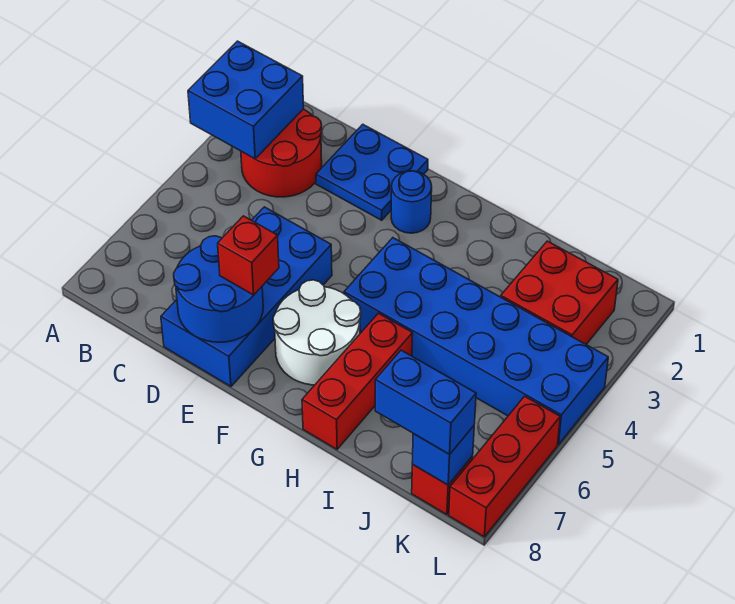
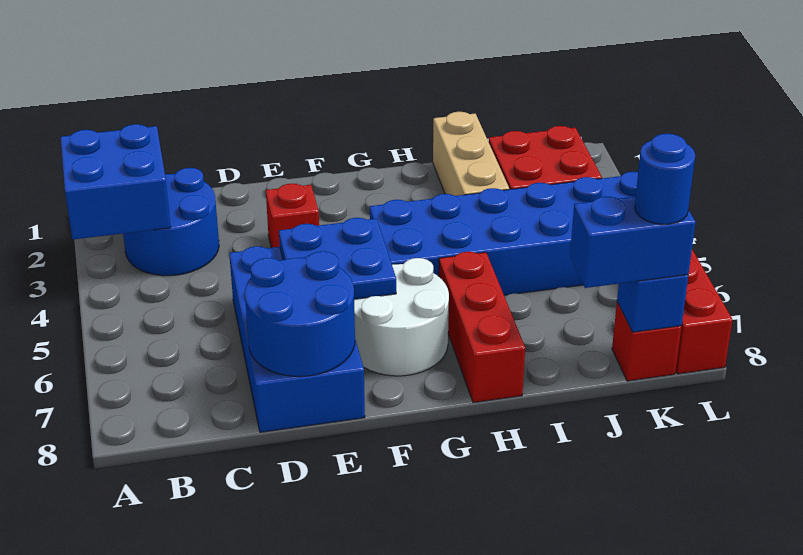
red round brick B2:C3 level 1 -> blue round brick B2:C3 level 1
blue plate D1:E2 level 1 -> blue plate E5:F6 level 2
red brick E7 level 3 -> red brick E3 level 1
blue round brick F2 level 1 -> blue round brick K8 level 4
none -> tan brick I1:I3 level 1

